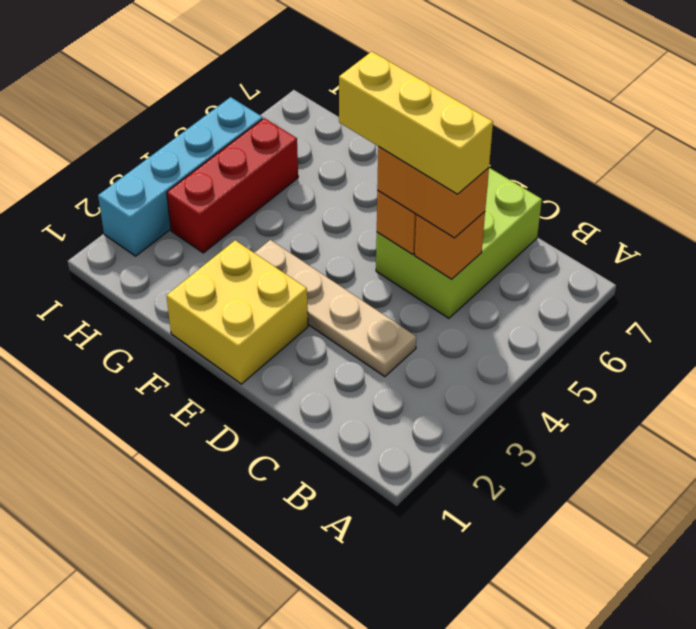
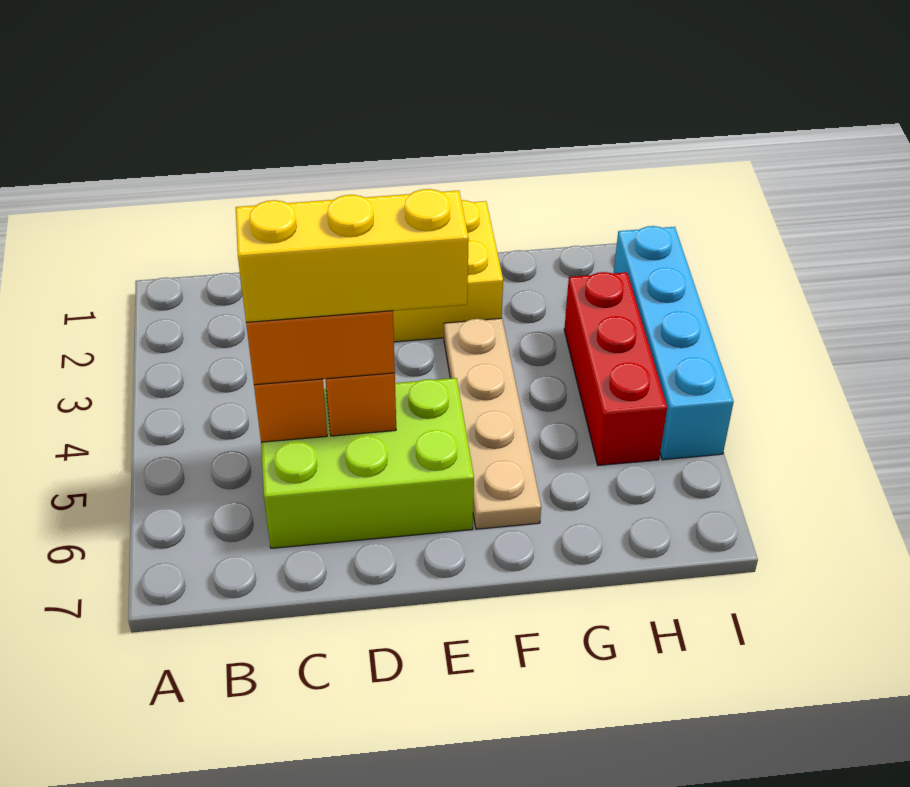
tan plate C3:F3 level 1 -> tan plate F3:F6 level 1
lime brick C5:D7 level 1 -> lime brick C5:E6 level 1

